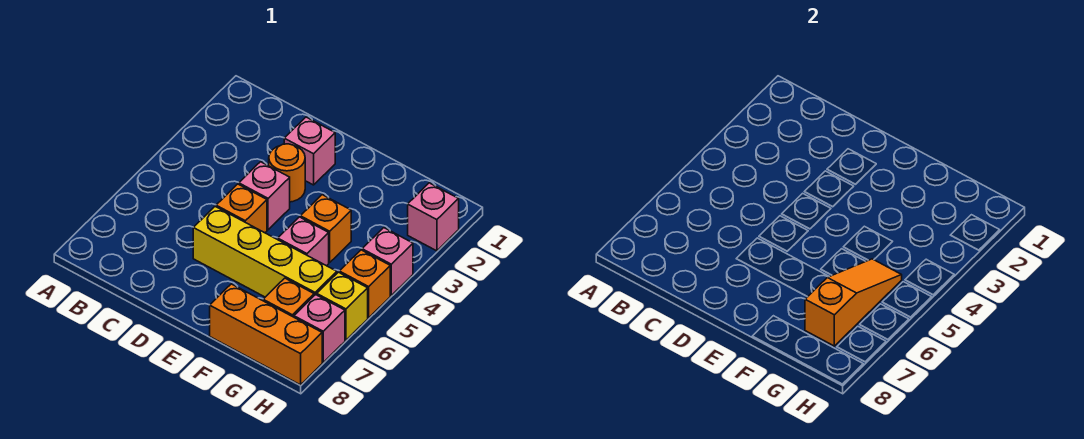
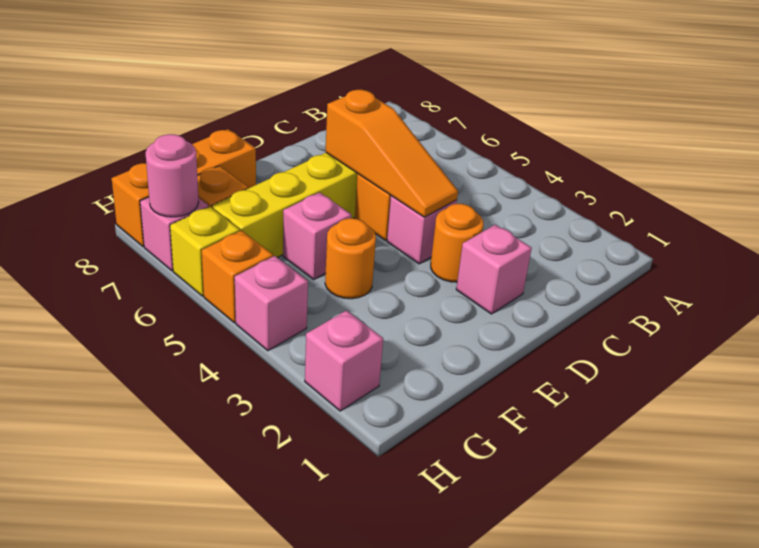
orange brick F4 level 1 -> orange round brick F4 level 1
orange slope G5:G7 level 2 top 7 -> orange slope D4:D6 level 2 top 6
none -> pink round brick H7 level 2

